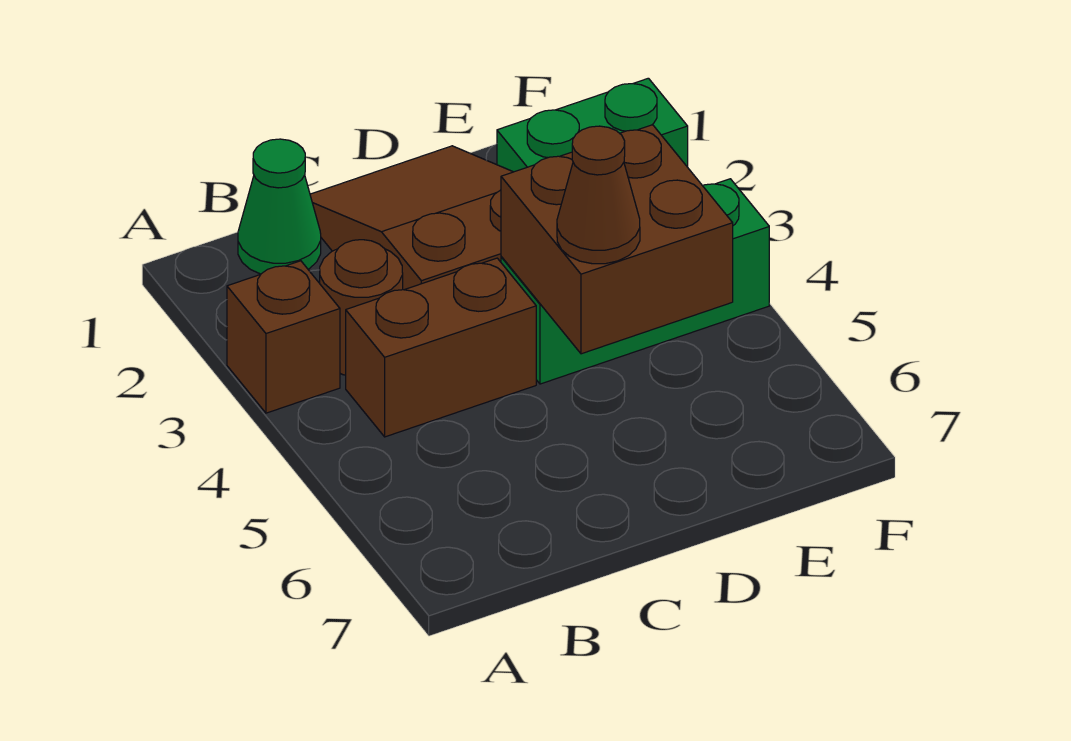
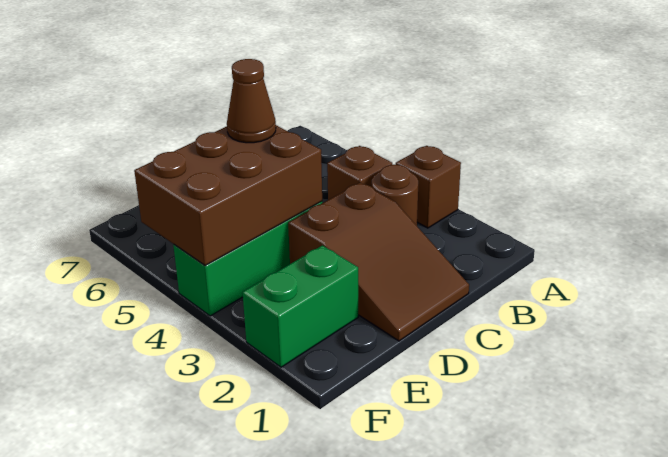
green cone B1 level 1 -> none
brown brick B4:C4 level 1 -> brown brick B4 level 1
brown brick D4:E5 level 2 -> brown brick D4:F5 level 2

